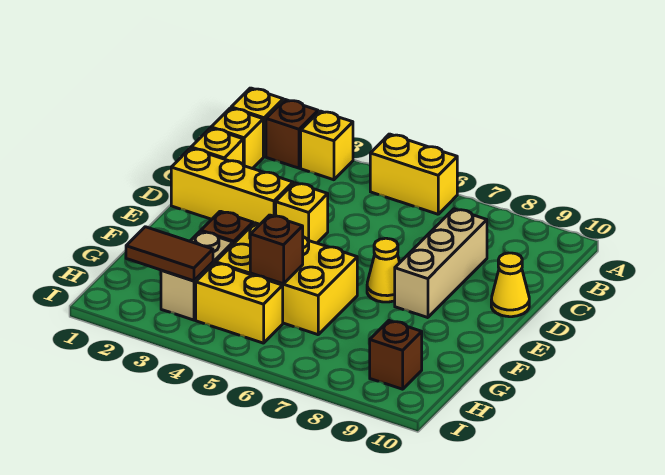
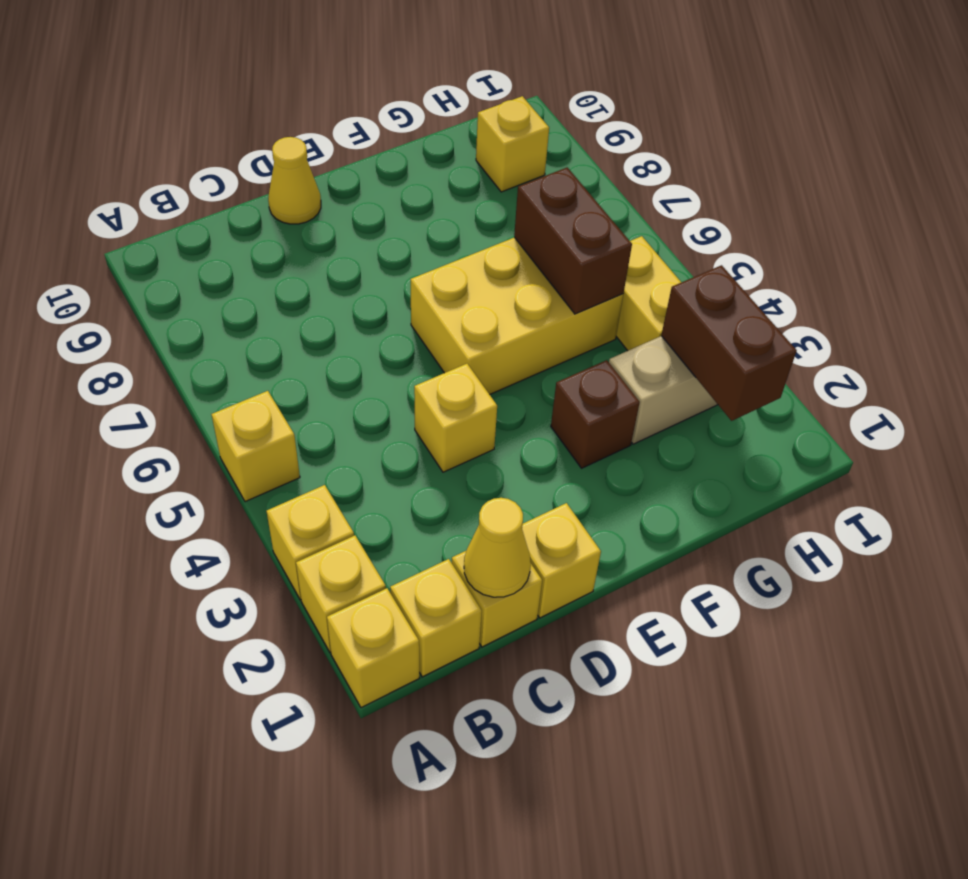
brown brick A2 level 1 -> yellow brick A2 level 1
yellow brick A5:A6 level 1 -> yellow brick A5 level 1
tan brick C8:E8 level 1 -> none
yellow brick D1:D3 level 1 -> yellow brick D1 level 1
yellow cone E7 level 1 -> yellow cone C1 level 2
yellow brick F4:G6 level 1 -> yellow brick E5:G6 level 1
brown brick G5 level 2 -> brown brick G5:G6 level 2
brown tile H2:H3 level 2 -> brown brick H2:H3 level 2
brown brick H9 level 1 -> yellow brick H9 level 1

